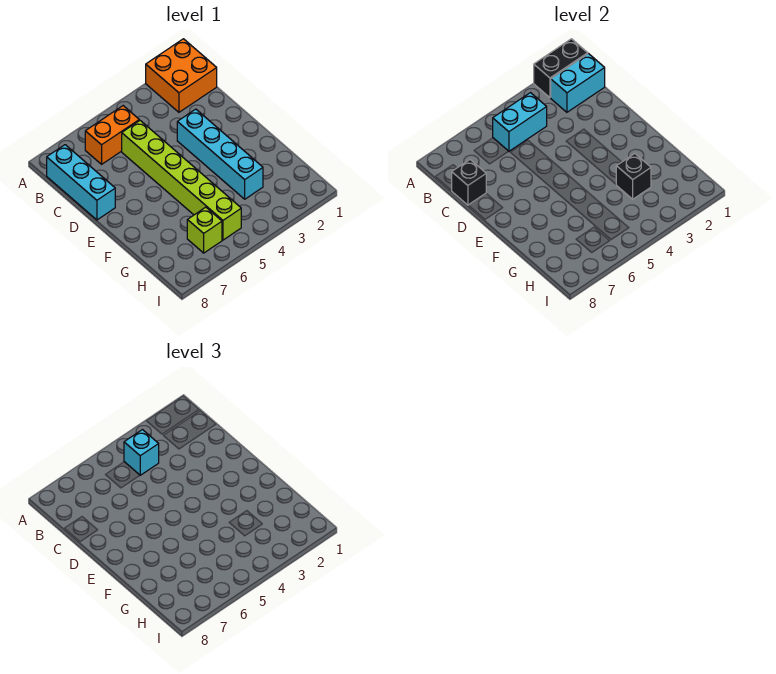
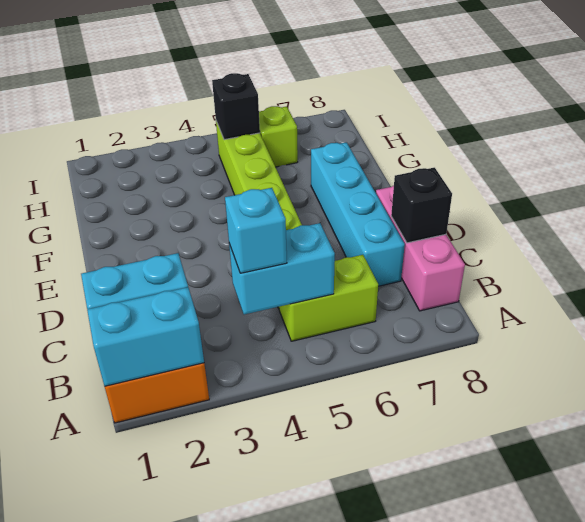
black brick A1:A2 level 2 -> cyan brick A1:A2 level 2
orange brick B5:B6 level 1 -> lime brick B5:B6 level 1
cyan brick B8:D8 level 1 -> pink brick B8:D8 level 1
cyan brick D3:G3 level 1 -> cyan brick C7:F7 level 1
black brick G3 level 2 -> black brick H5 level 2

